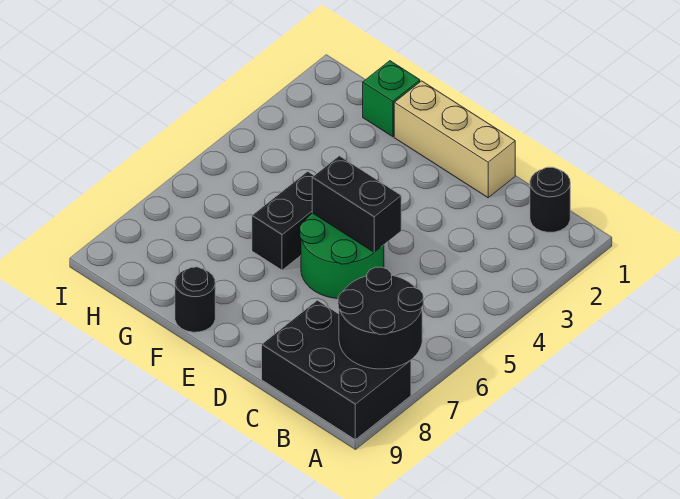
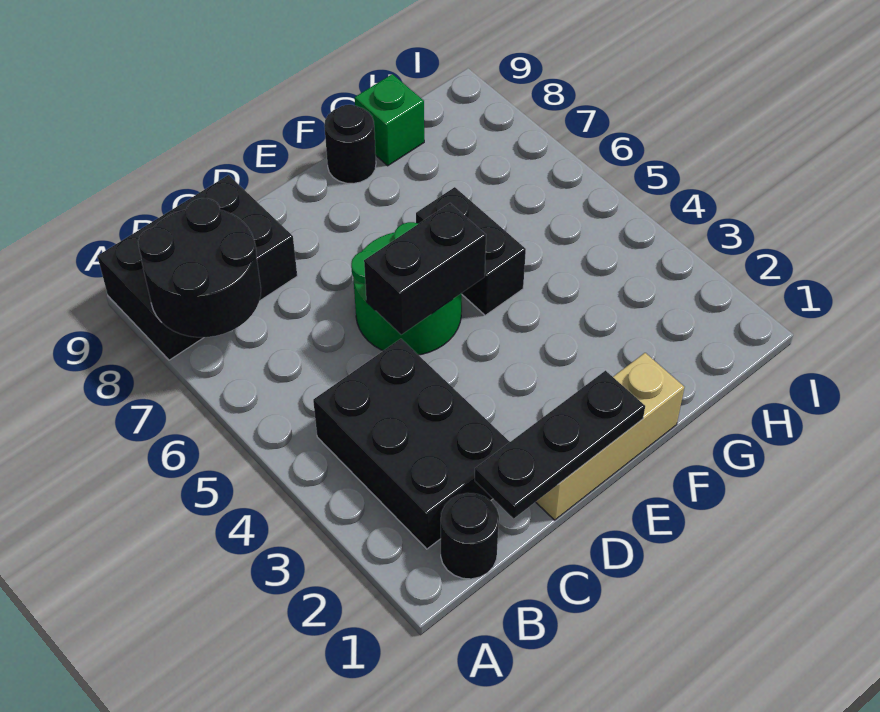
none -> black brick B2:C4 level 1
none -> black plate C1:E1 level 2
green brick G1 level 1 -> green brick G9 level 1

